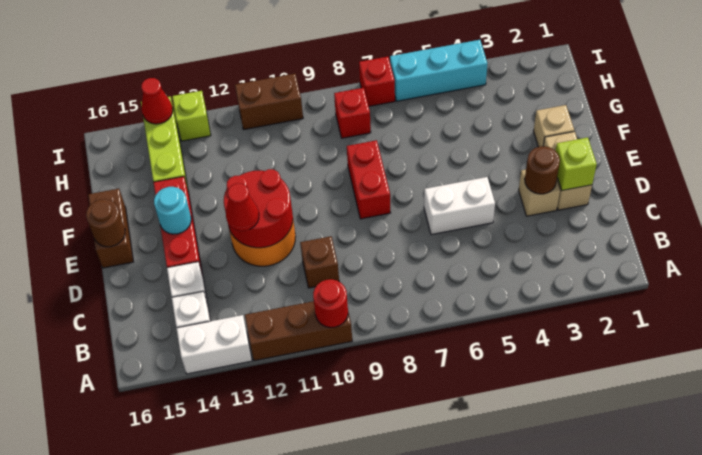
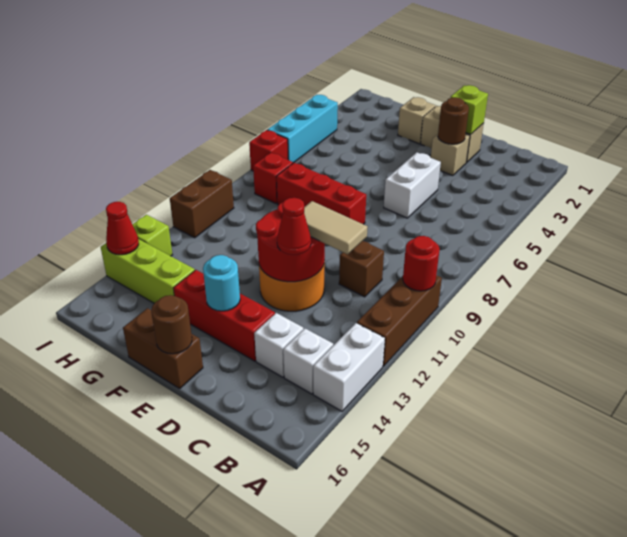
none -> tan tile C11:D11 level 3
red brick E8:F8 level 1 -> red brick E8:G8 level 1

